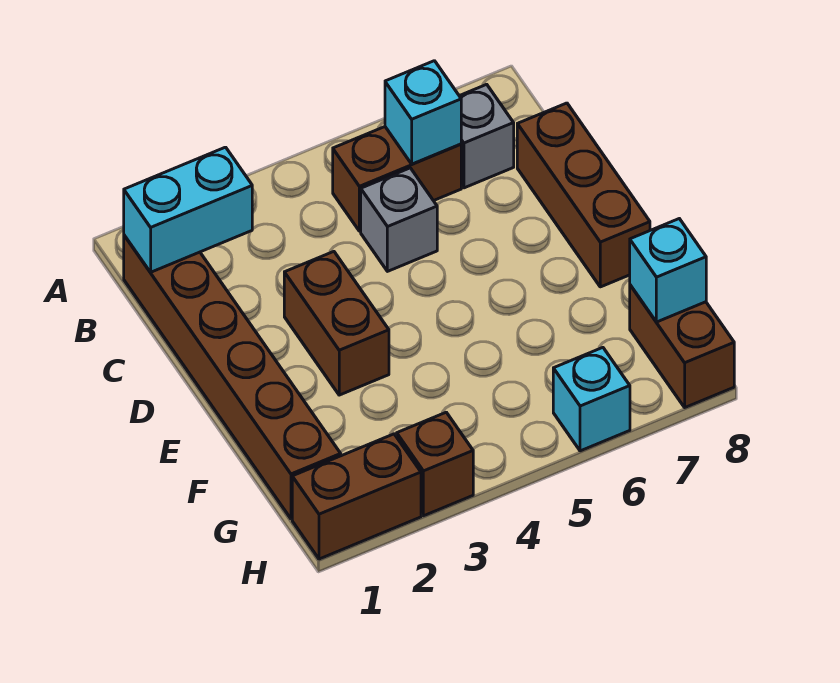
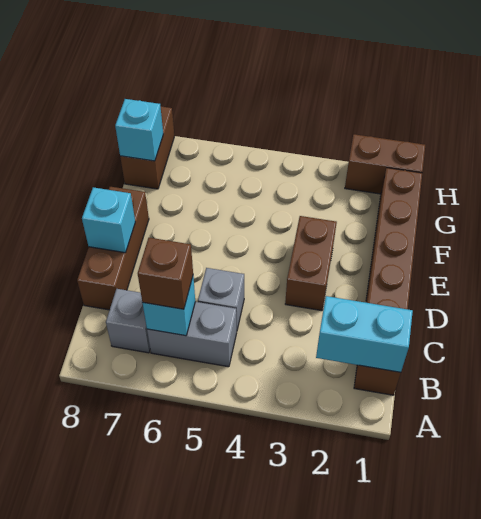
brown brick B5:B6 level 1 -> grey brick B5:B6 level 1
brown brick H3 level 1 -> brown brick B6 level 3
cyan brick H6 level 1 -> cyan brick D8 level 2

